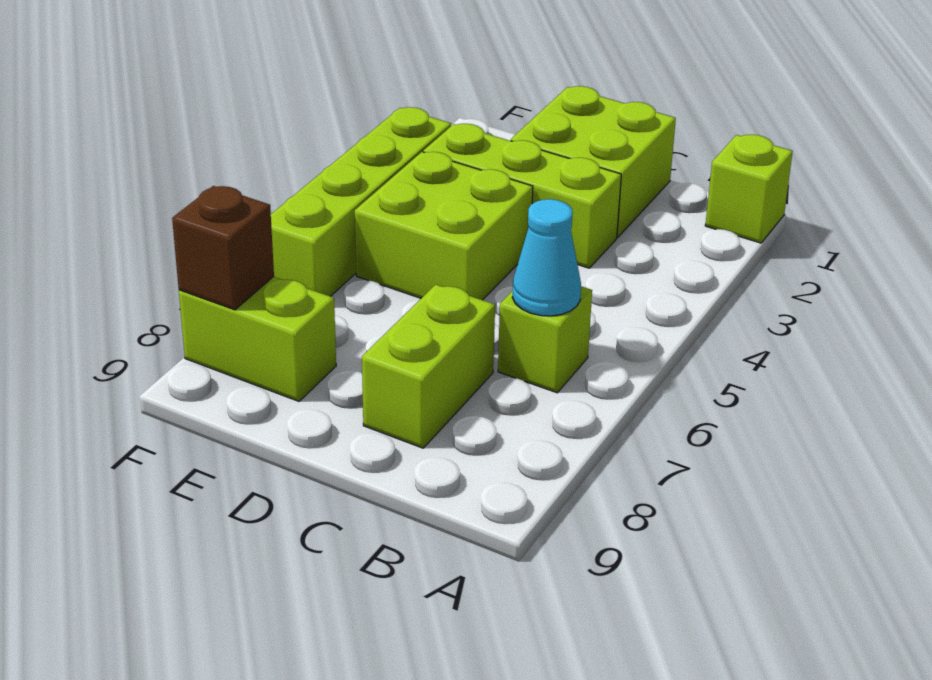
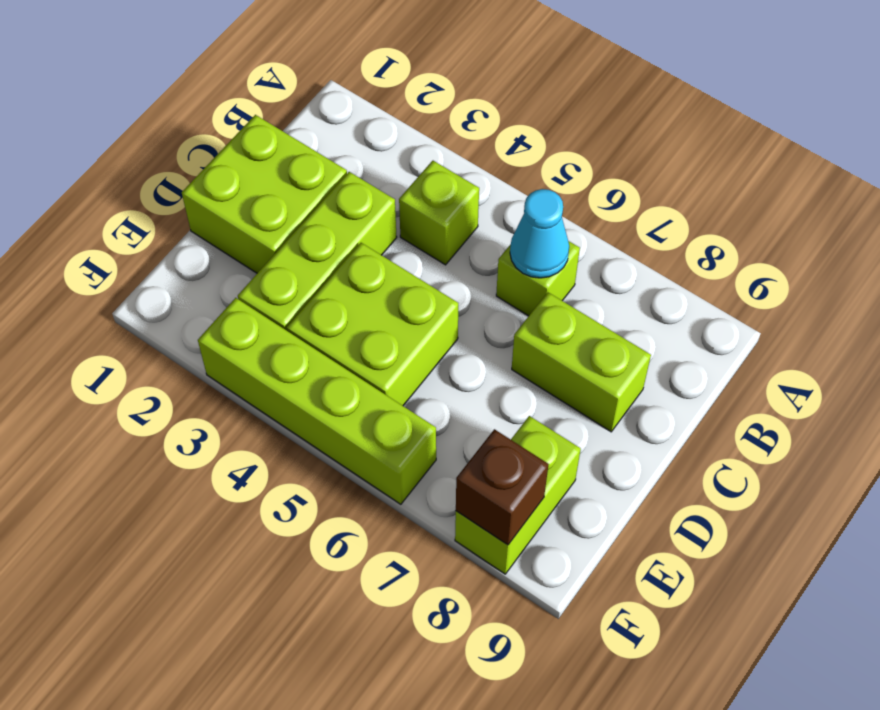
lime brick A1 level 1 -> lime brick B4 level 1

